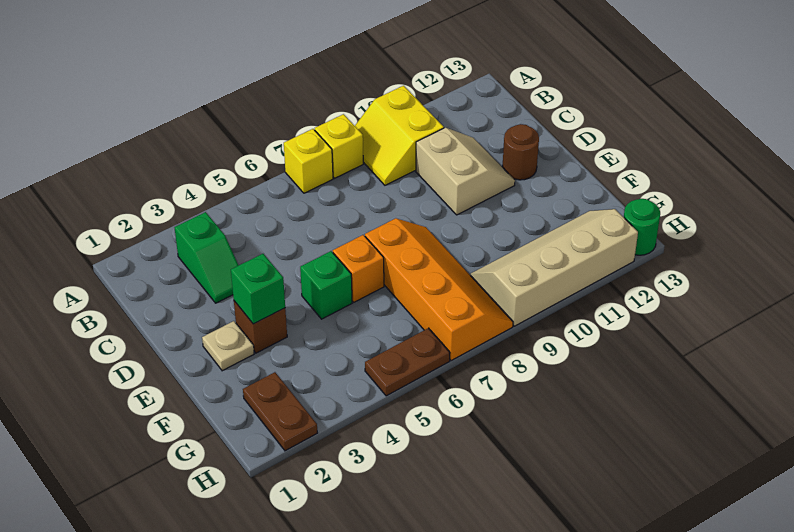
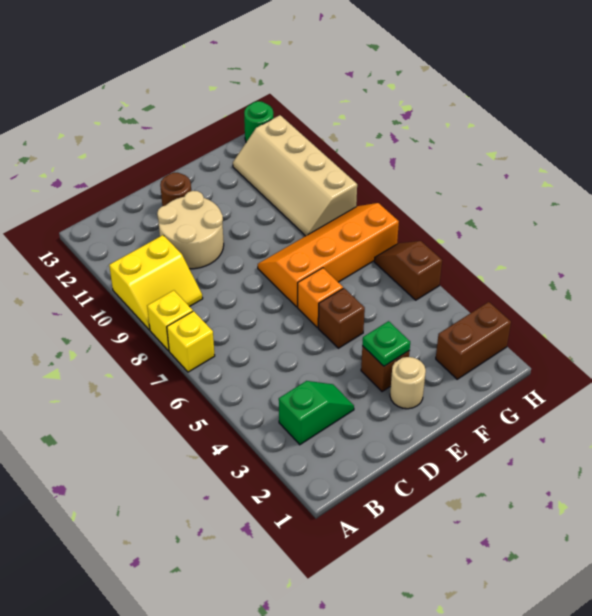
tan slope C10:D11 level 1 top 10 -> tan round brick C10:D11 level 1
tan plate E2 level 1 -> tan round brick E2 level 1
green brick E3 level 2 -> green plate E3 level 2
green brick E5 level 1 -> brown brick E5 level 1
brown plate G2:H2 level 1 -> brown brick G2:H2 level 1
brown plate H5:H6 level 1 -> brown slope H5:H6 level 1 top 5

